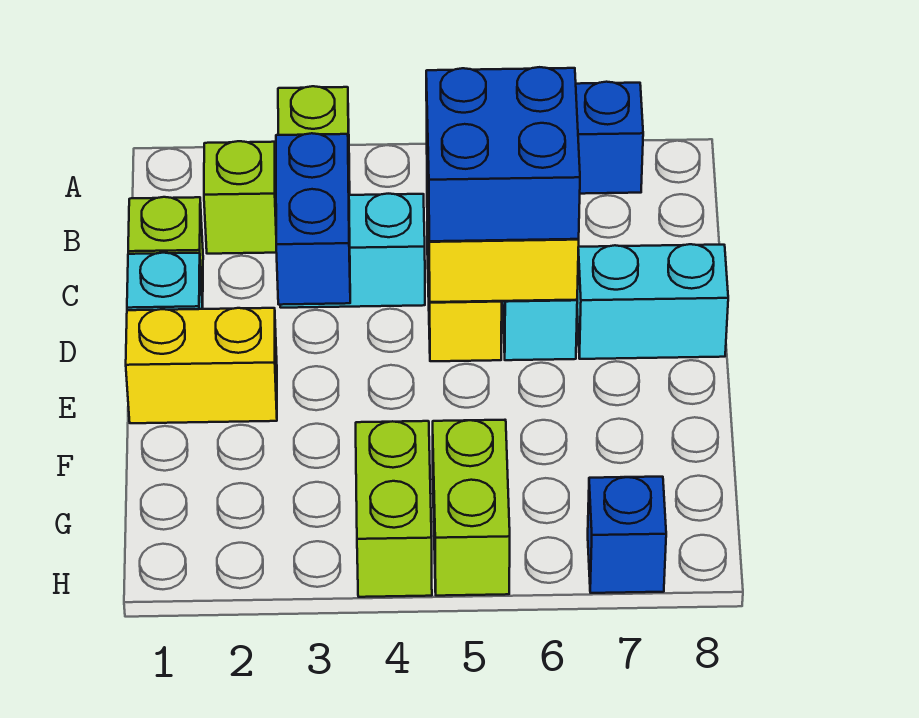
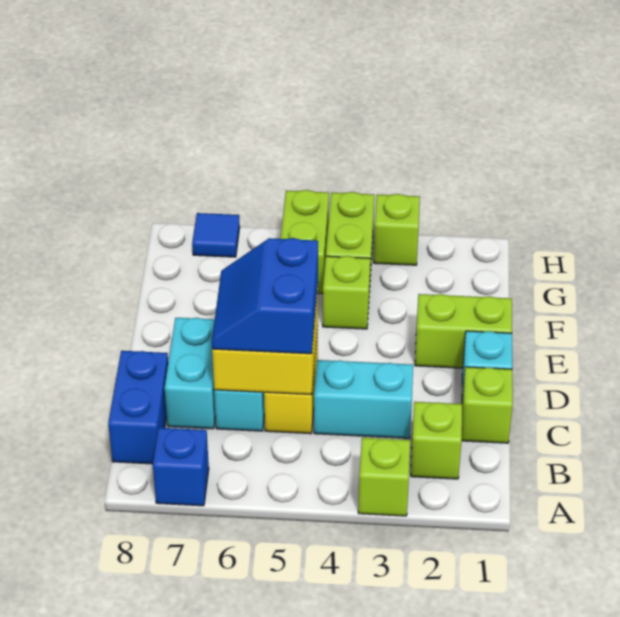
blue brick C3:D3 level 2 -> blue brick B8:C8 level 1
blue brick C5:D6 level 3 -> blue slope C5:D6 level 3 top 5
cyan brick D7:D8 level 1 -> cyan brick C7:D7 level 1
yellow brick E1:E2 level 1 -> lime brick E1:E2 level 1
none -> lime brick F4 level 1
none -> lime brick H3 level 1
blue brick H7 level 1 -> blue tile H7 level 1

